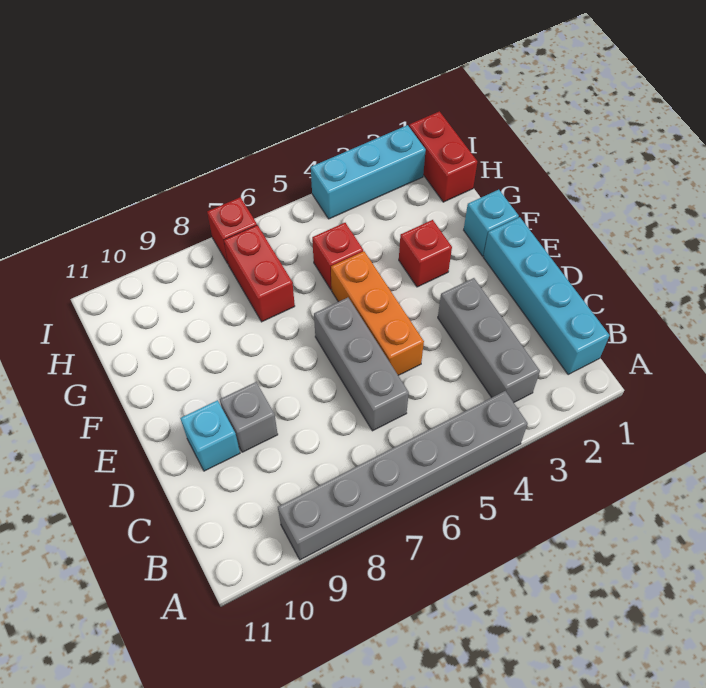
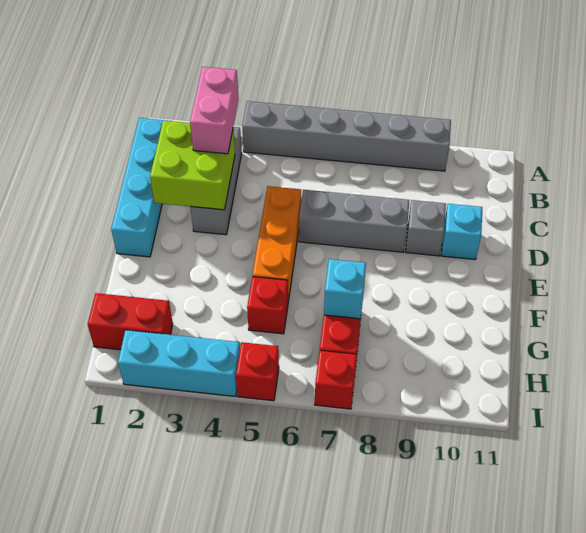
none -> pink brick B3:C3 level 3
none -> lime brick C2:D3 level 2
grey brick C6:E6 level 1 -> grey brick D6:D8 level 1
cyan brick F1 level 1 -> cyan brick G7 level 2
red brick F3 level 1 -> red brick I5 level 1
red brick H1:I1 level 1 -> red brick H1:H2 level 1

